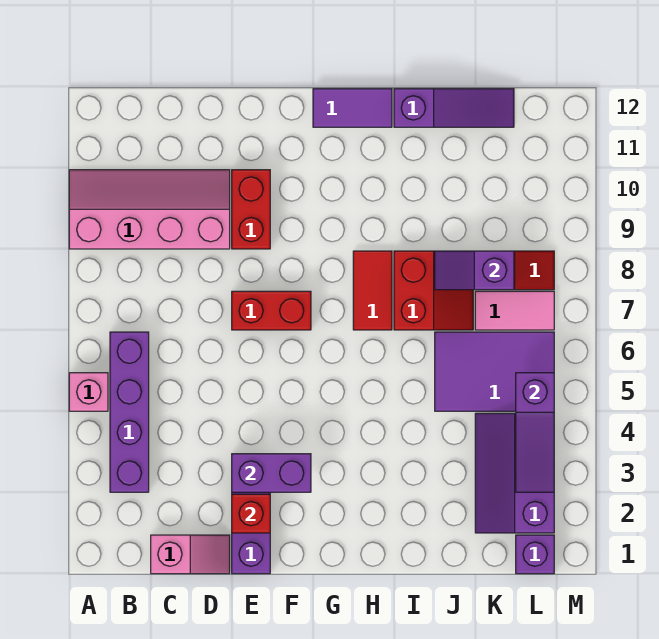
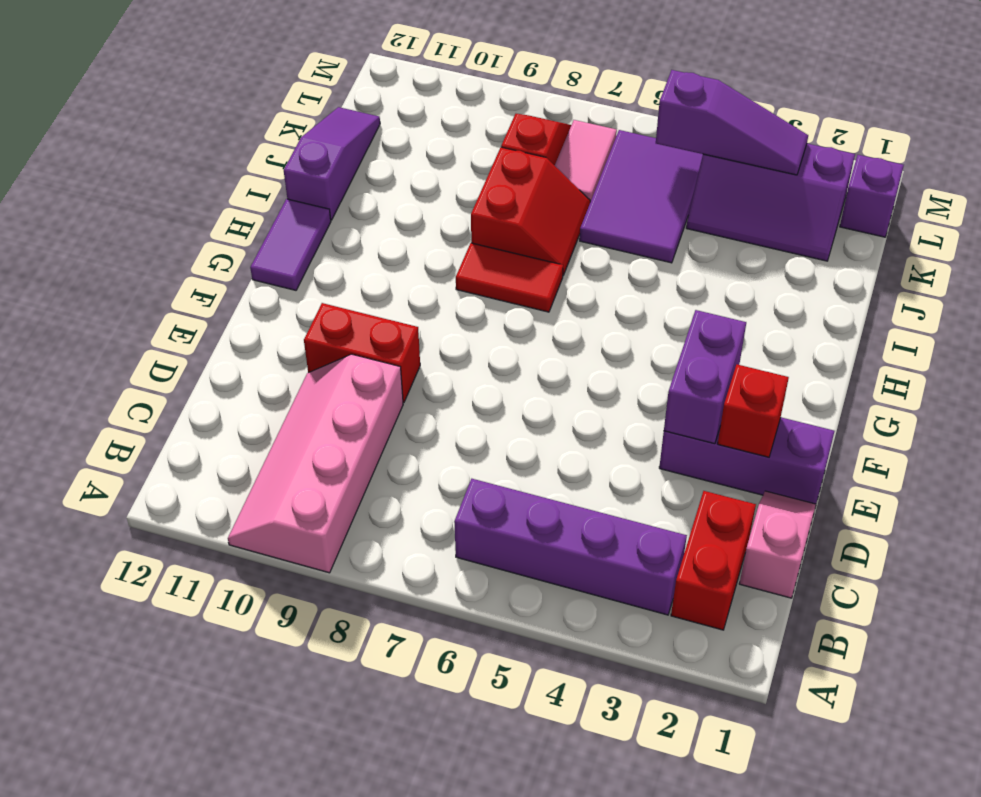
pink brick A5 level 1 -> none
red brick E7:F7 level 1 -> red brick B2:C2 level 1
red slope I7:J8 level 1 top I -> red slope I7:J8 level 1 top 8
purple slope J8:K8 level 2 top K -> none

